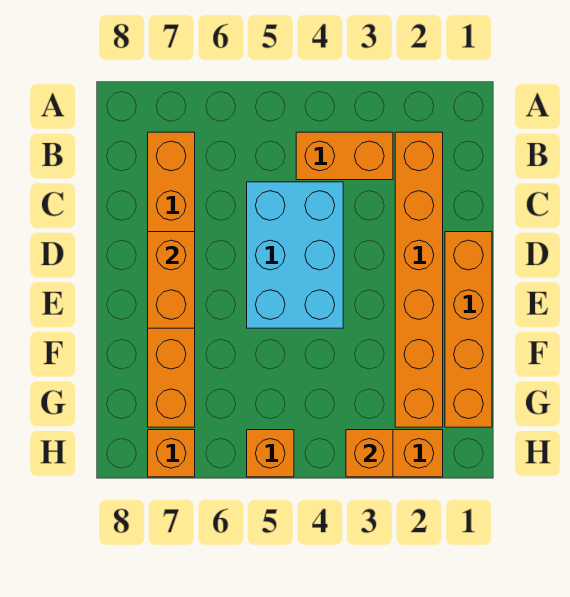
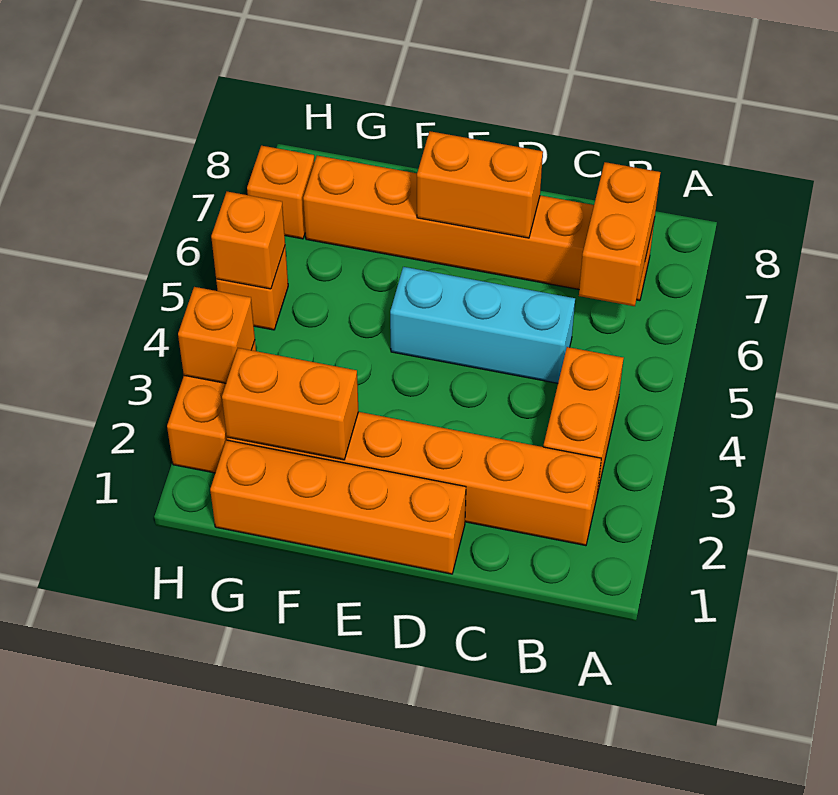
none -> orange brick B6:B7 level 2
cyan brick C4:E5 level 1 -> cyan brick C5:E5 level 1
none -> orange brick F2:G2 level 2
none -> orange brick H5 level 2

